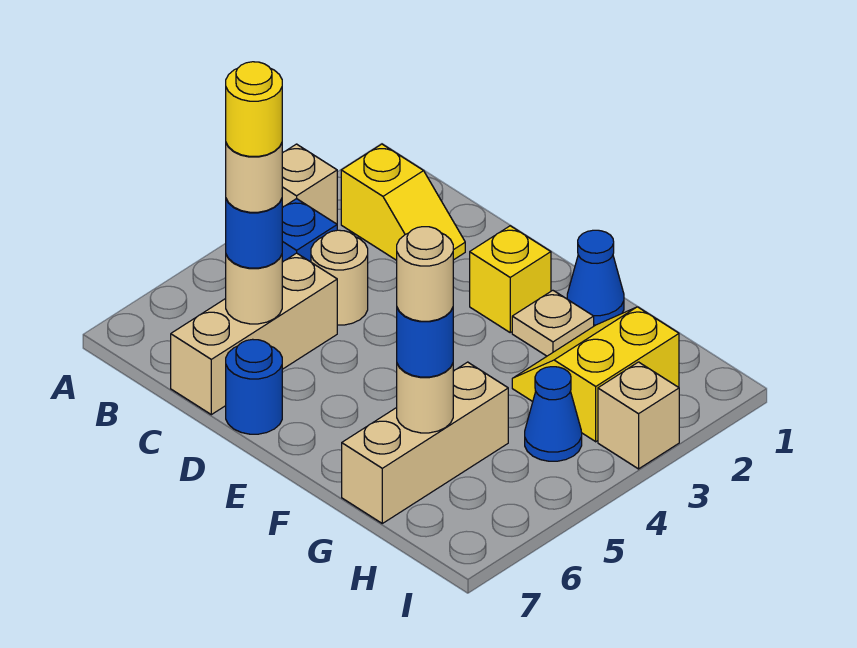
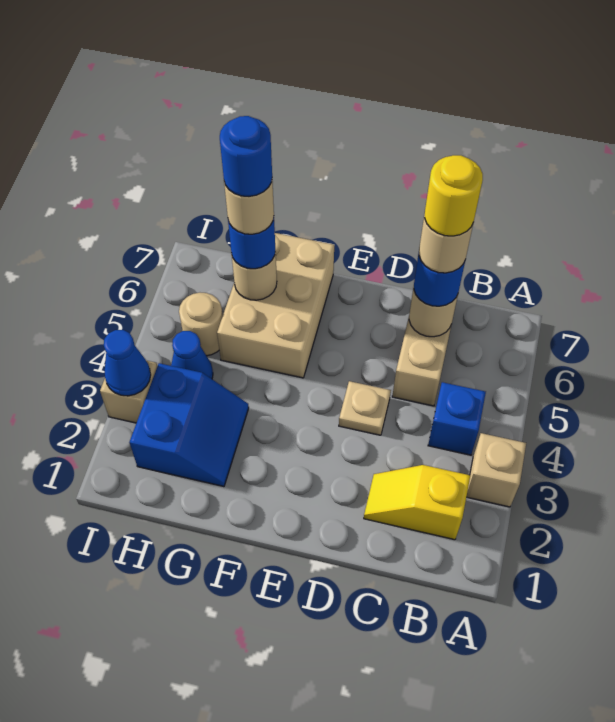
tan round brick C4 level 1 -> tan round brick H5 level 1
blue round brick D7 level 1 -> blue round brick G6 level 5
yellow brick E2 level 1 -> none
blue cone F1 level 1 -> blue cone I3 level 2
tan plate F2 level 1 -> tan plate D4 level 1
yellow slope G2:H3 level 1 top H -> blue slope G2:H3 level 1 top H
tan brick G5:G7 level 1 -> tan brick F5:G7 level 1

